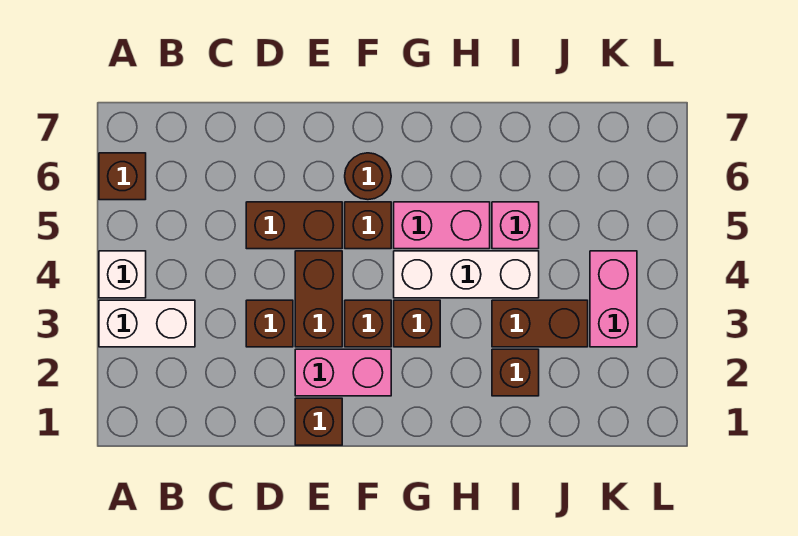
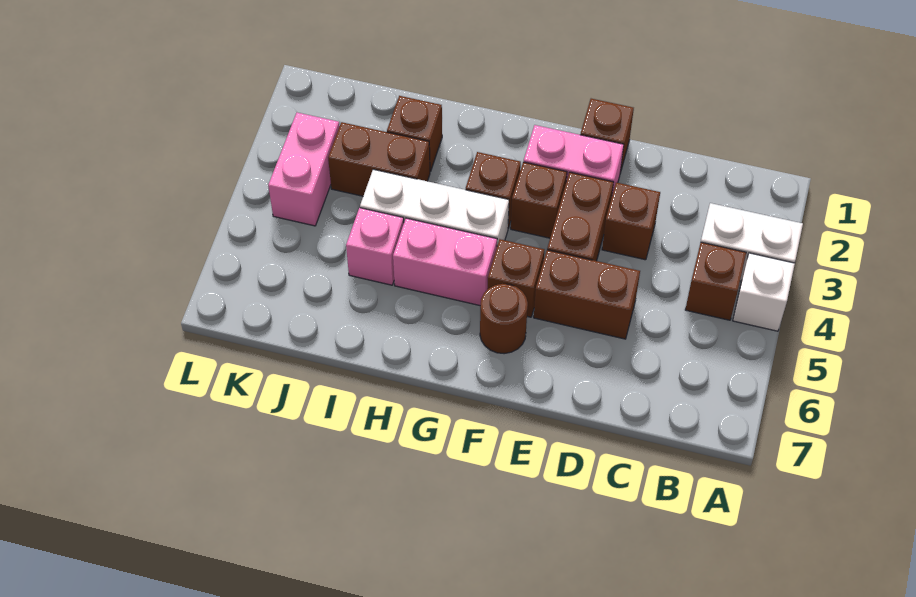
brown brick A6 level 1 -> brown brick B4 level 1

